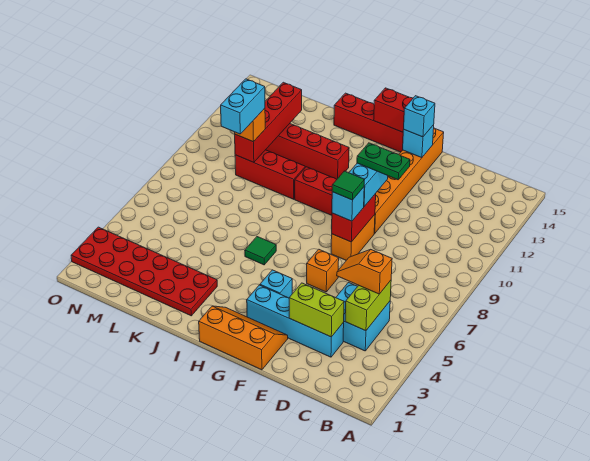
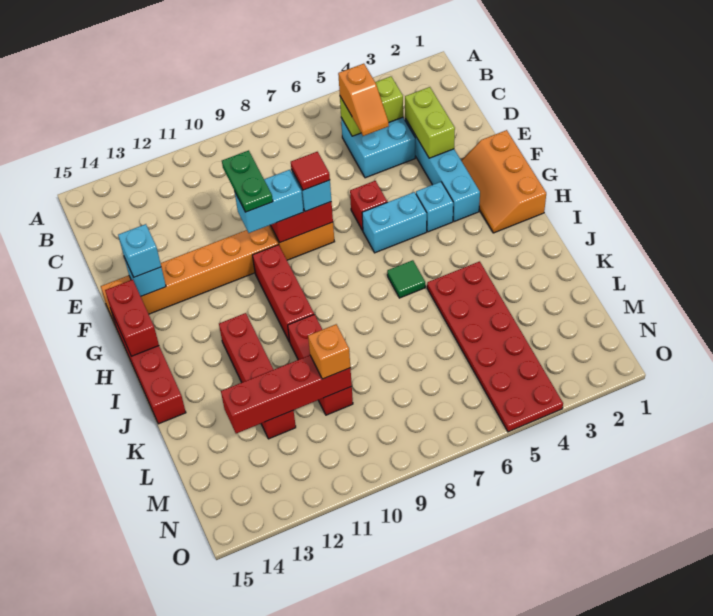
orange brick F6 level 1 -> red brick F6 level 1
green tile F8 level 4 -> red tile F8 level 4
red plate J2:O3 level 1 -> red plate J4:O5 level 1
cyan brick L9:L10 level 4 -> cyan brick G5:G6 level 1

